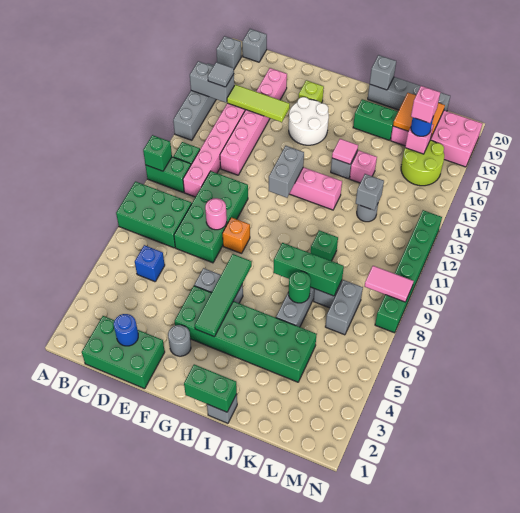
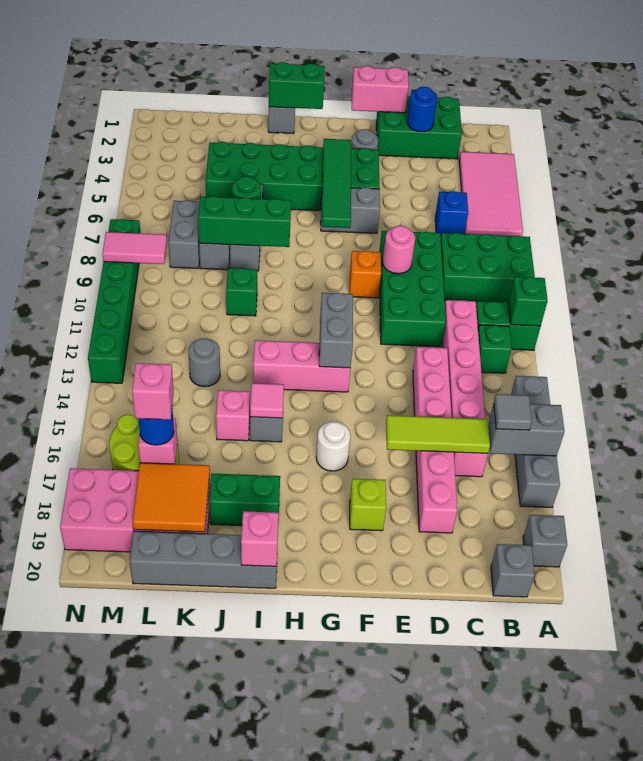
none -> pink tile A3:B6 level 1
none -> pink brick E1:F1 level 2
white round brick F16:G17 level 1 -> white round brick G16 level 1
grey brick I20 level 2 -> pink brick I20 level 2
grey brick K13 level 2 -> none

